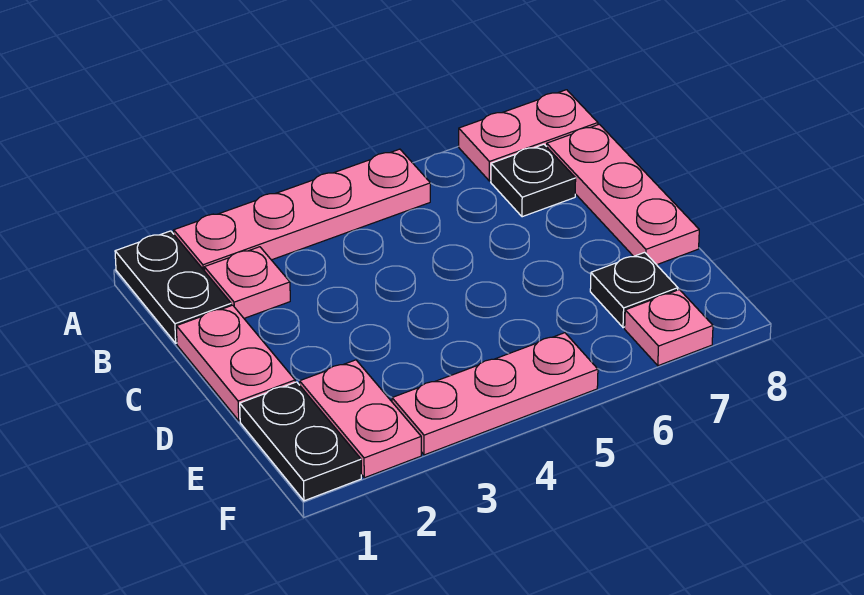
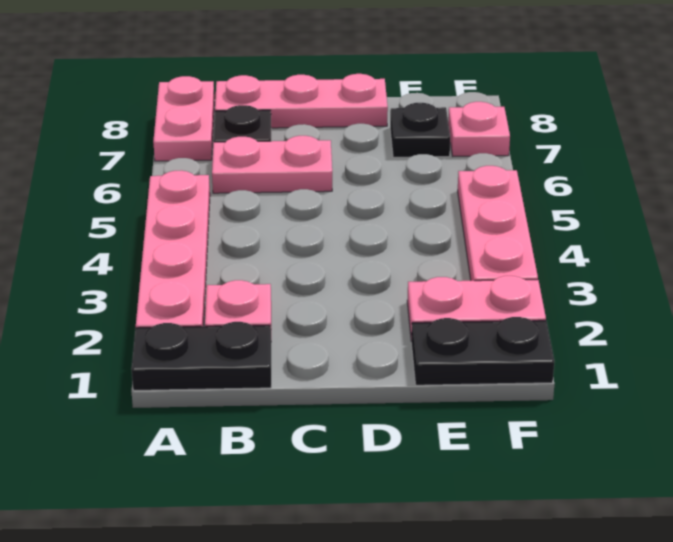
pink plate C1:D1 level 1 -> pink plate B6:C6 level 1

